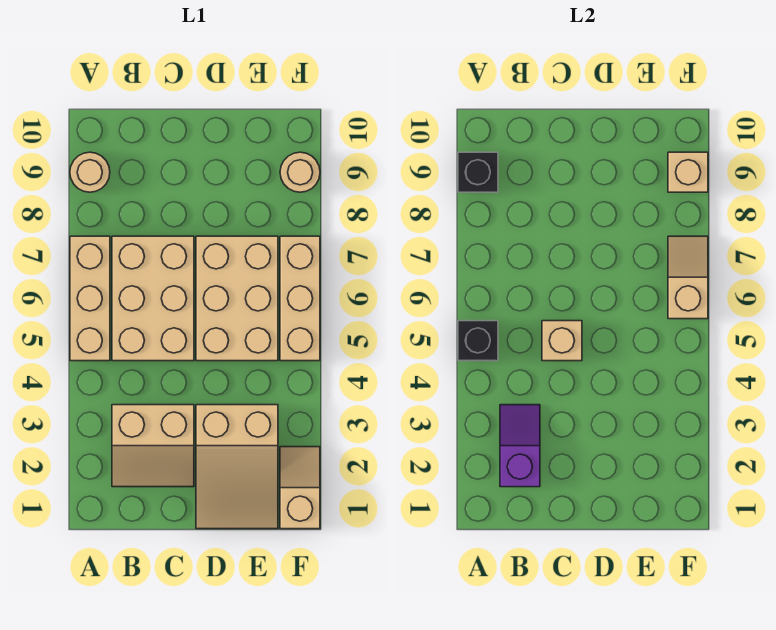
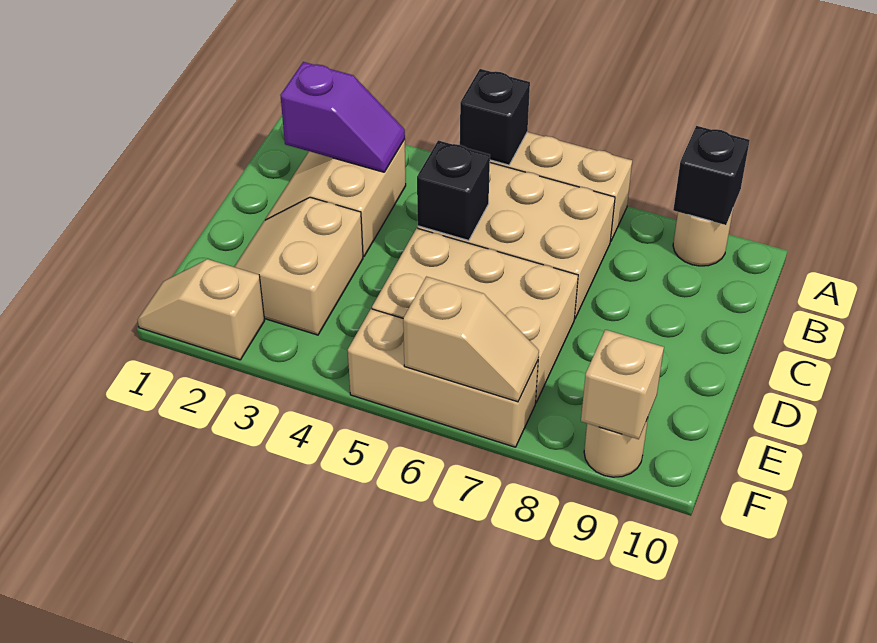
tan brick C5 level 2 -> black brick C5 level 2
tan slope D1:E3 level 1 top 3 -> tan slope D2:E3 level 1 top 3
tan slope F1:F2 level 1 top 1 -> tan slope F1:F2 level 1 top 2

